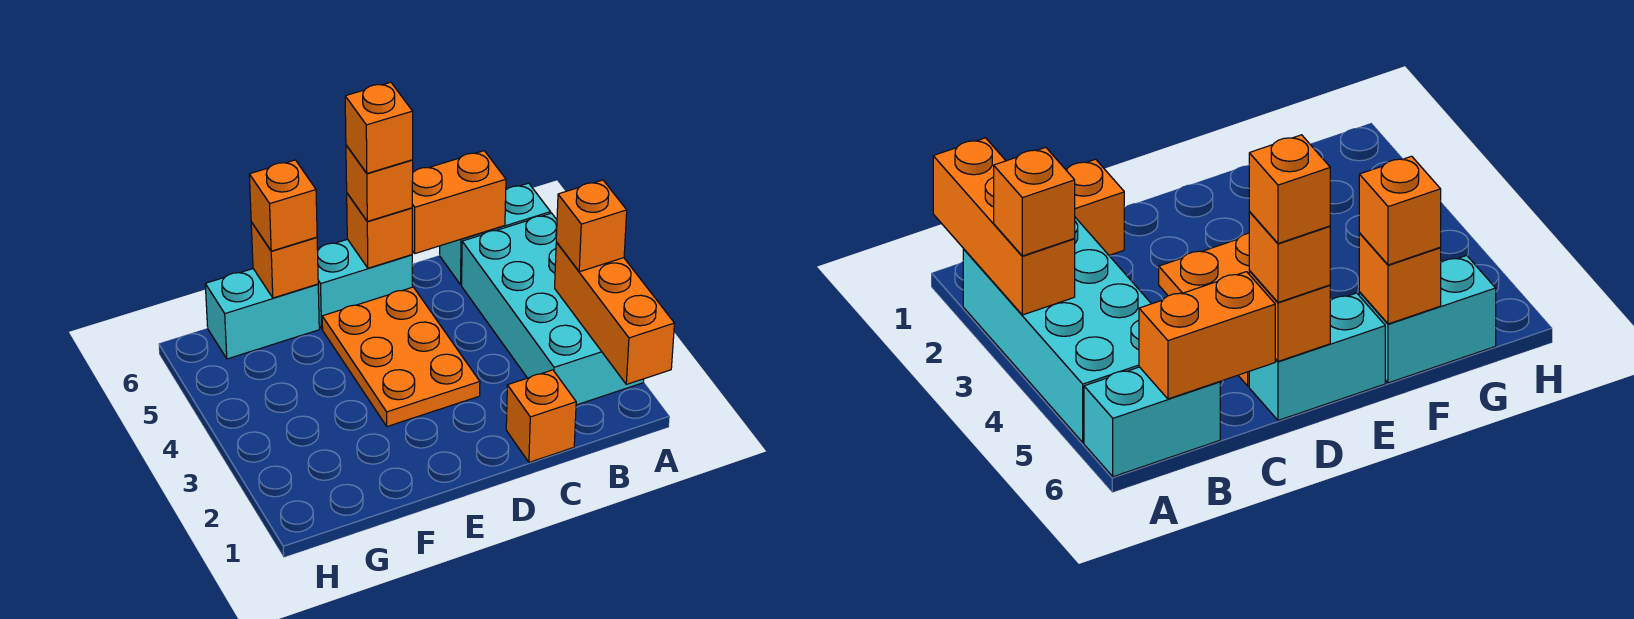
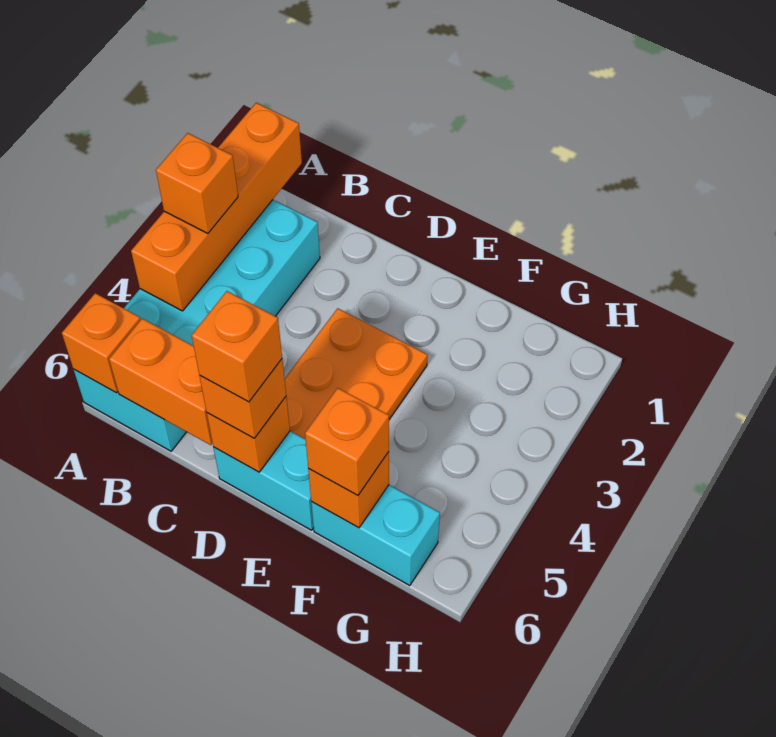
orange brick A1:A3 level 2 -> orange brick A1:A4 level 2
orange brick C1 level 1 -> orange brick A6 level 2

